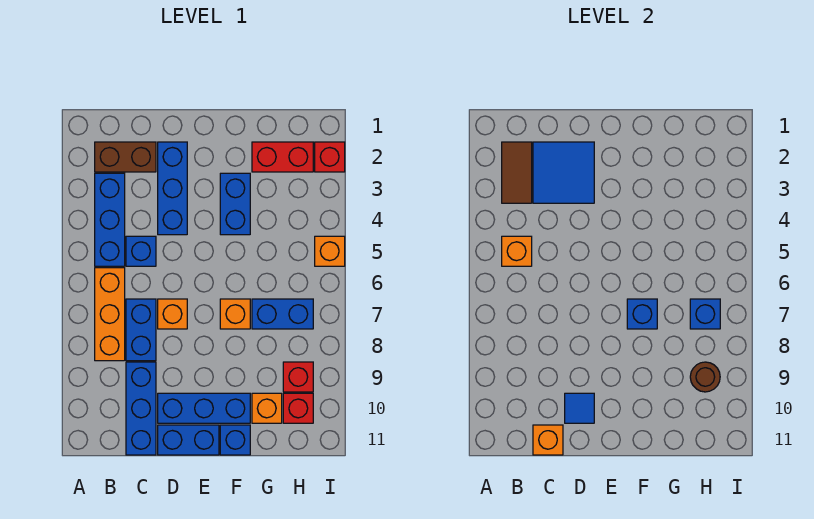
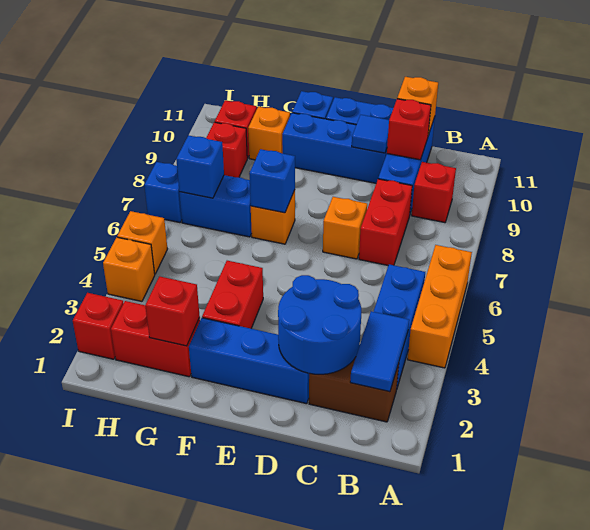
brown tile B2:B3 level 2 -> blue tile B2:B3 level 2
orange brick B5 level 2 -> orange brick I4 level 1
orange brick B6:B8 level 1 -> orange brick A4:A6 level 1
none -> red brick B9 level 1
blue tile C2:D3 level 2 -> blue round brick C2:D3 level 2
blue brick C5 level 1 -> blue brick I7 level 1
blue brick C7:C8 level 1 -> red brick C7:C8 level 1
none -> red brick C10 level 2
blue brick D2:D4 level 1 -> blue brick D2:F2 level 1
blue brick F3:F4 level 1 -> red brick F3:F4 level 1
none -> red brick G2 level 2
brown round brick H9 level 2 -> none

